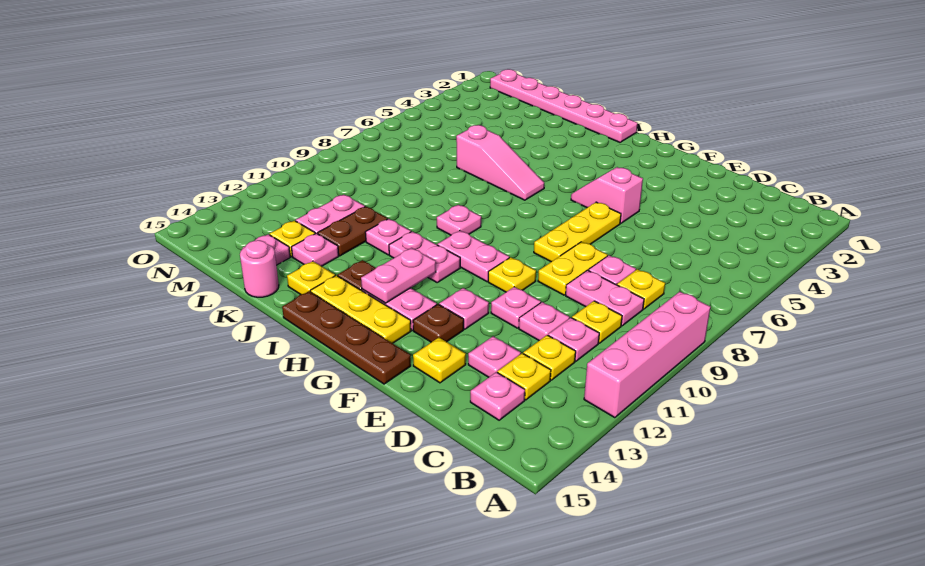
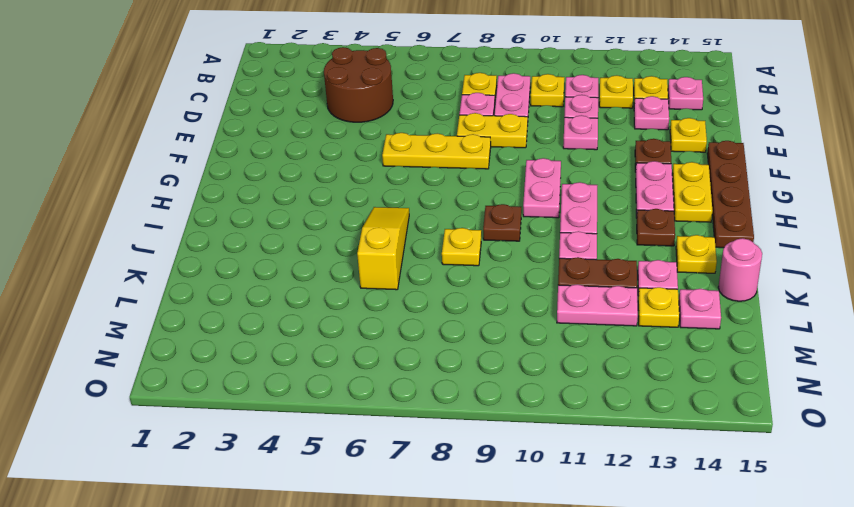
pink brick A9:A12 level 1 -> none
none -> brown round brick C4:D5 level 1
pink slope F5:G5 level 1 top F -> none
yellow plate F10 level 1 -> yellow plate J8 level 1
pink plate F12 level 1 -> none
yellow plate G14:I14 level 1 -> yellow plate G14:H14 level 1
pink plate H12:H13 level 2 -> none
pink plate I1:N1 level 1 -> none
pink slope I6:K6 level 1 top K -> yellow slope I6:K6 level 1 top K
pink plate I9 level 1 -> brown plate I9 level 1

